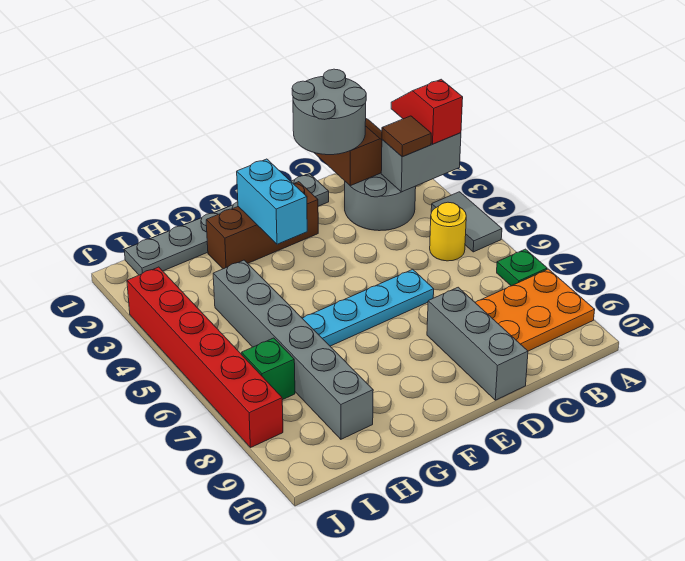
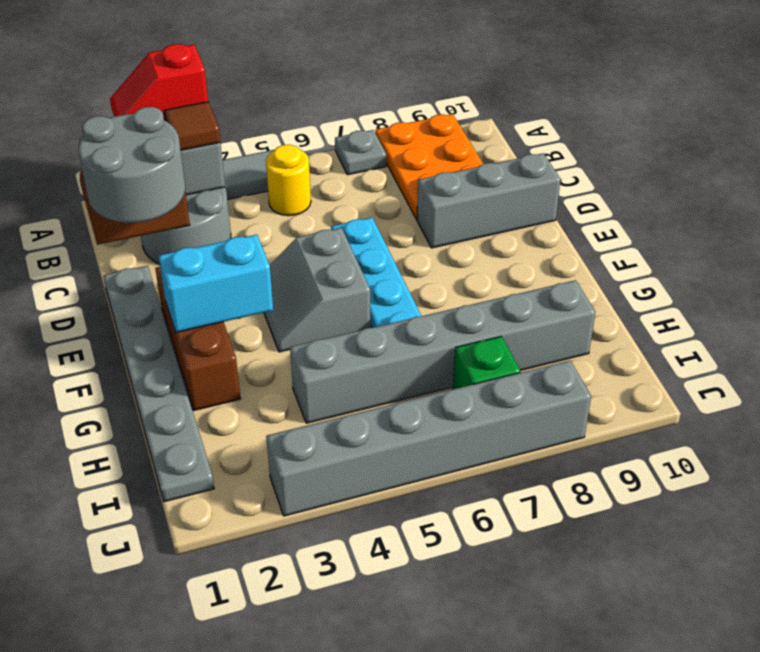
green plate A7 level 1 -> grey plate A7 level 1
none -> grey slope E4:F5 level 1 top 5
red brick J3:J8 level 1 -> grey brick J3:J8 level 1

